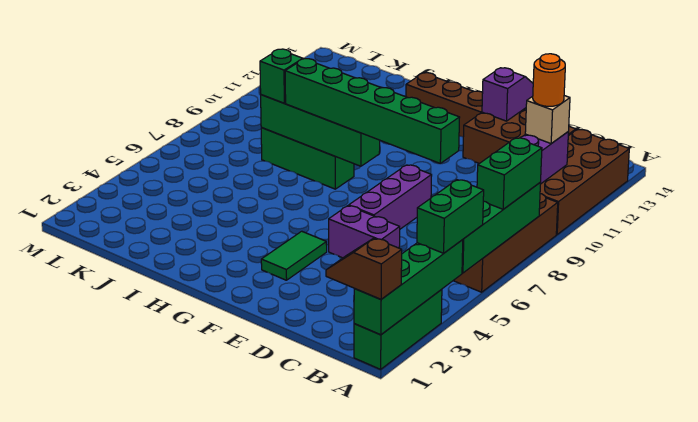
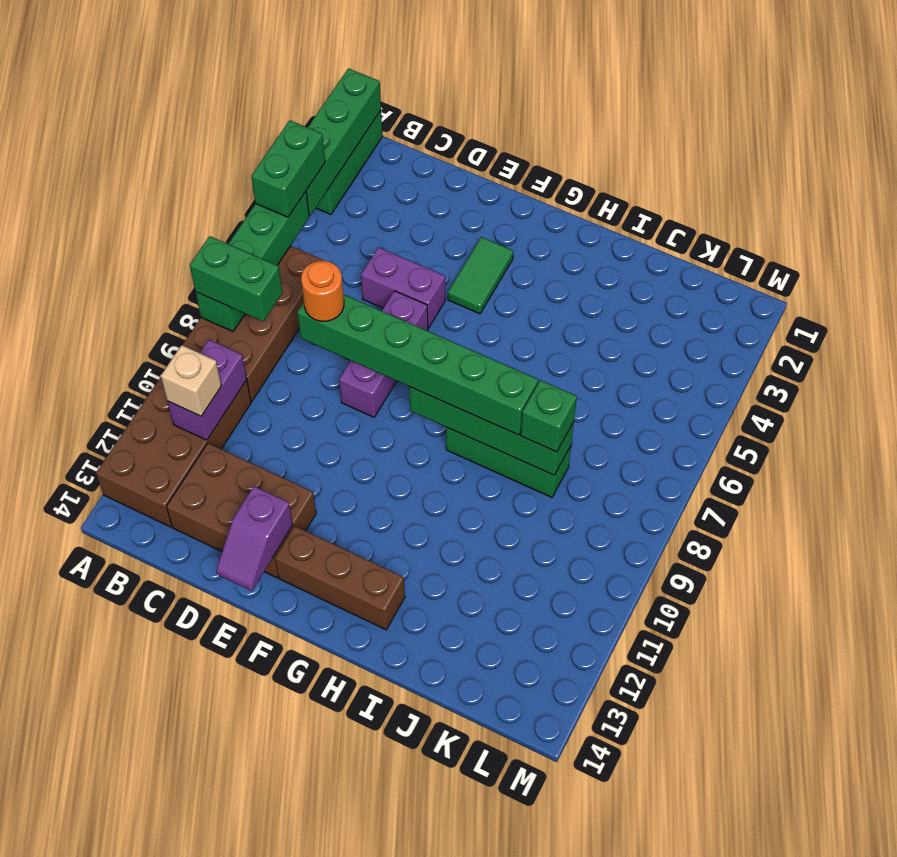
brown slope A1:B1 level 3 top A -> none
green brick A7:A8 level 3 -> green brick A8:B8 level 3
orange round brick B11 level 4 -> orange round brick D8 level 4

